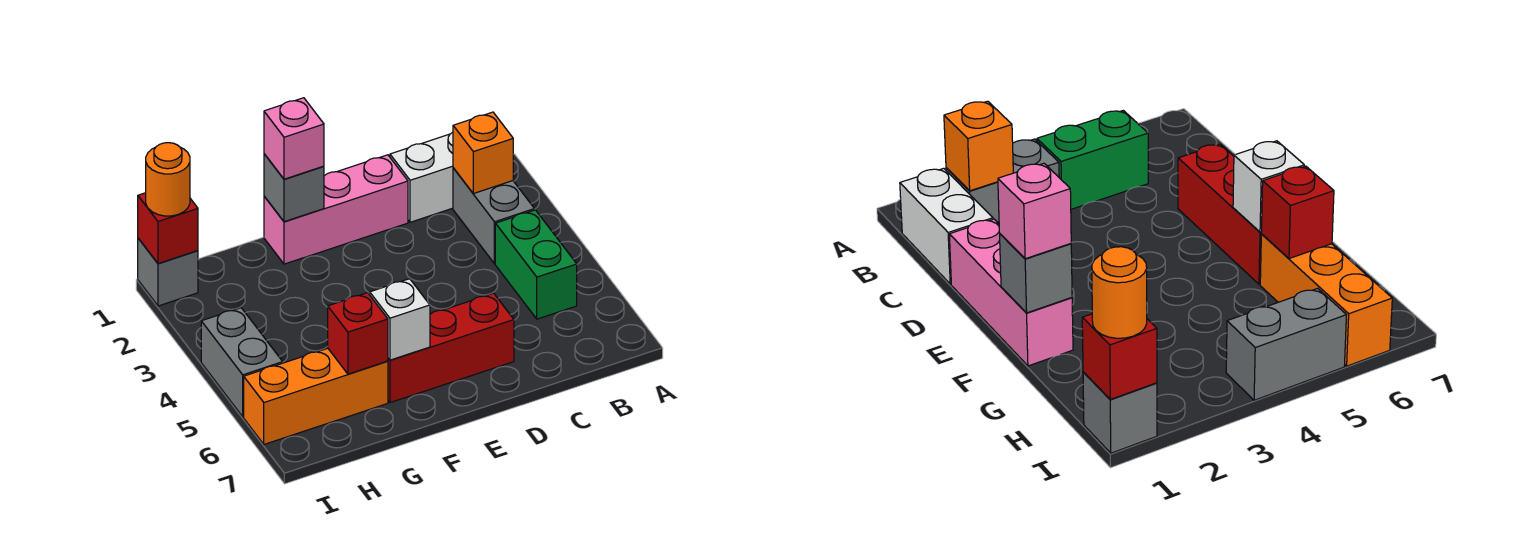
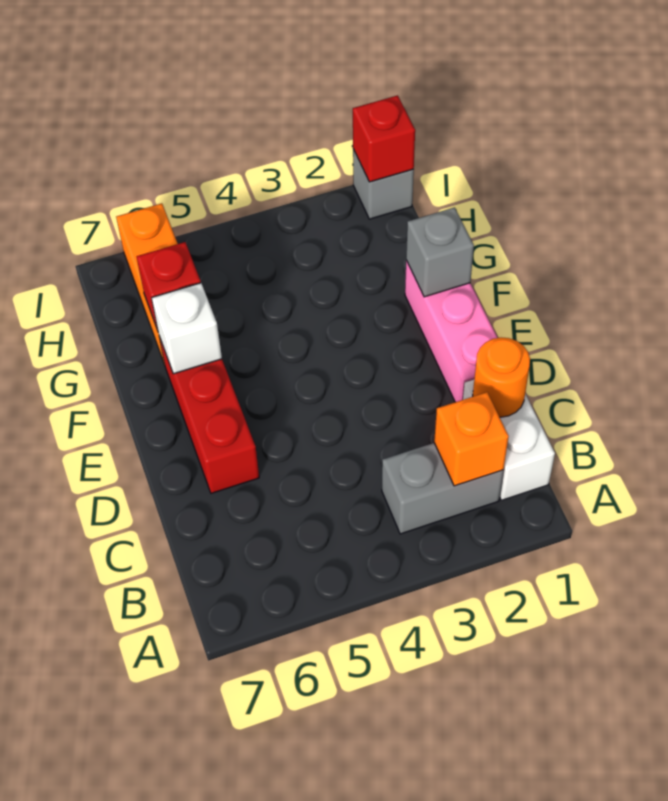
green brick B4:B5 level 1 -> none
pink brick F1 level 3 -> none
orange round brick I1 level 3 -> orange round brick C1 level 2
grey brick I4:I5 level 1 -> none

